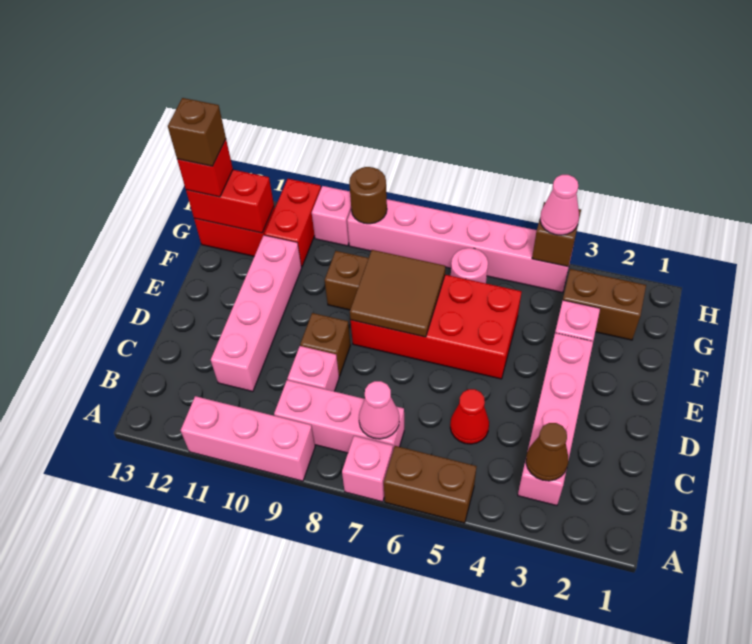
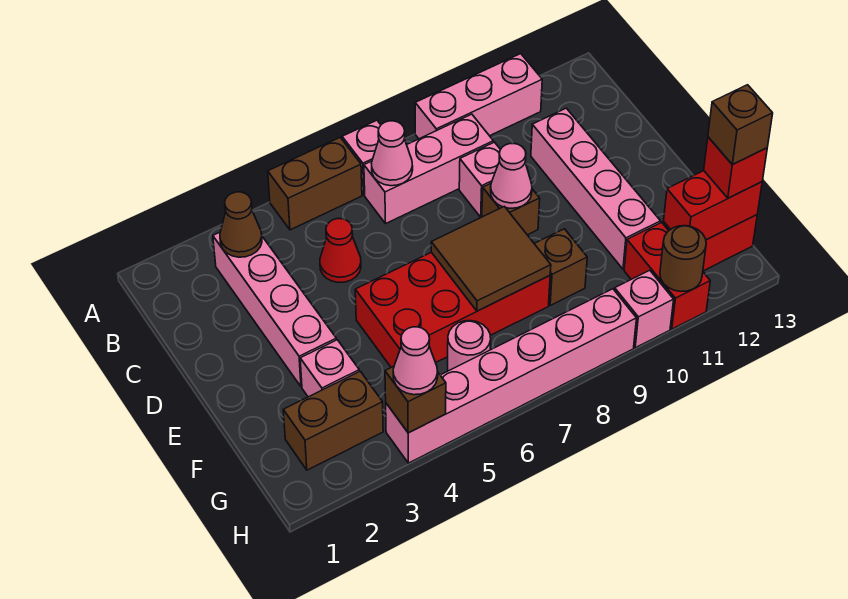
none -> pink cone D9 level 2
brown round brick H9 level 2 -> brown round brick H11 level 2

